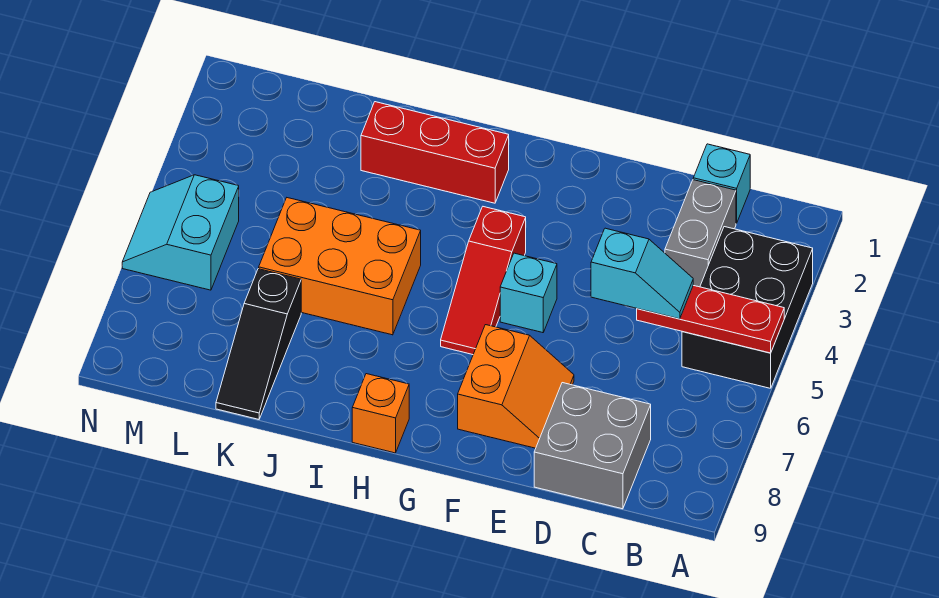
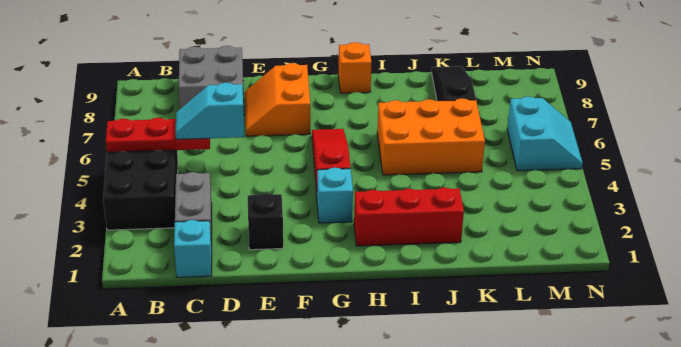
none -> black brick E2 level 1
cyan brick F5 level 1 -> cyan brick G3 level 1

